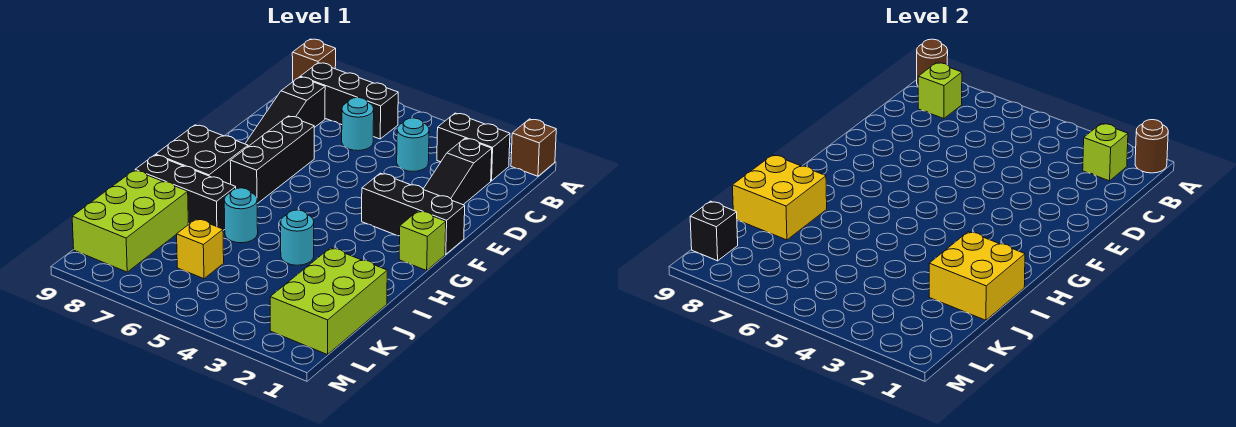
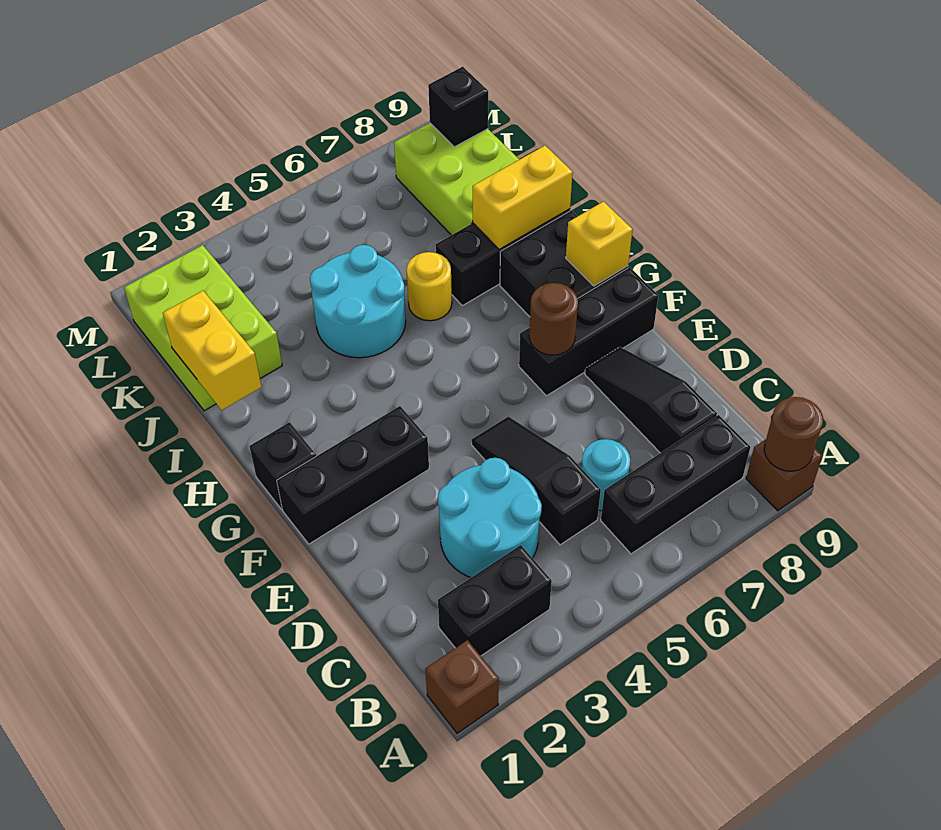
brown round brick A1 level 2 -> brown round brick F7 level 2
lime brick B2 level 2 -> none
lime brick B8 level 2 -> none
black slope C2:E2 level 1 top C -> black slope C5:E5 level 1 top C
cyan round brick C4 level 1 -> cyan round brick C3:D4 level 1
black brick E7:G7 level 1 -> black brick F7:F9 level 1
lime brick G1 level 1 -> black brick G1 level 1
yellow brick I1:J2 level 2 -> yellow brick I1:J1 level 2
cyan round brick I4 level 1 -> cyan round brick I4:J5 level 1
cyan round brick I6 level 1 -> yellow round brick I6 level 1
yellow brick I8:J9 level 2 -> yellow brick I8:I9 level 2
yellow brick K6 level 1 -> yellow brick G9 level 2

